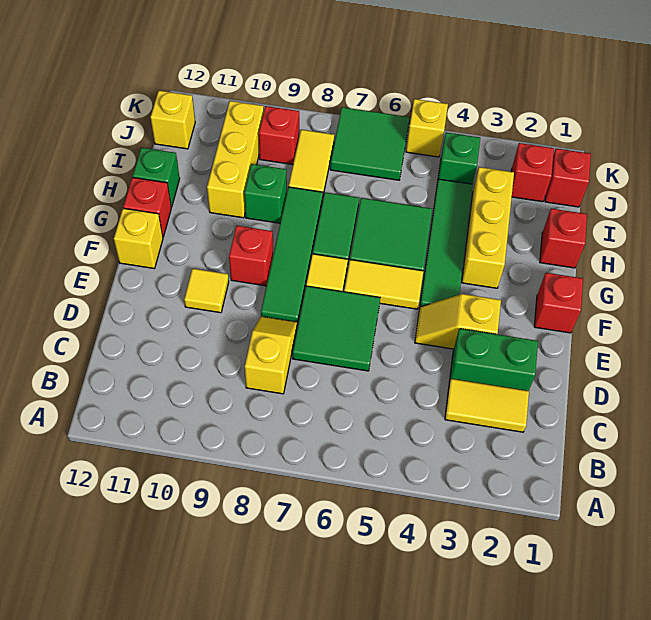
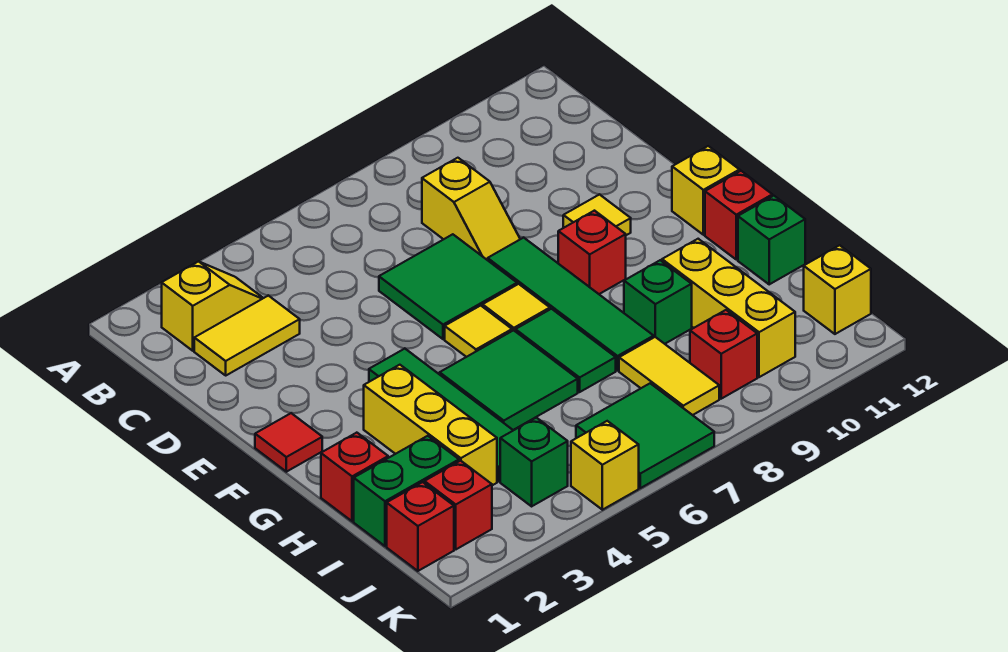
green brick D2:D3 level 1 -> green brick I1:I2 level 1
yellow slope E3:E4 level 1 top 3 -> yellow slope B2:B3 level 1 top 2
red brick F1 level 1 -> red tile F1 level 1
yellow tile F5:F6 level 1 -> yellow tile F6 level 1

